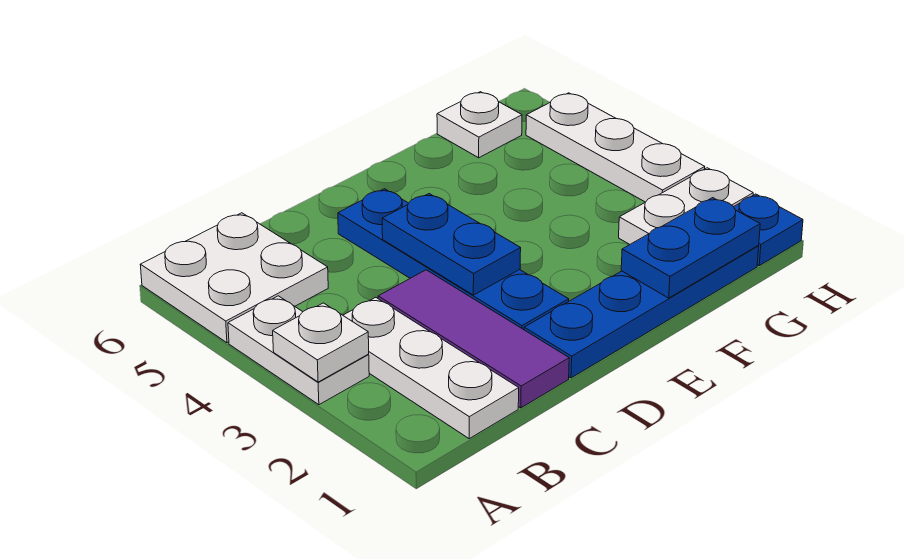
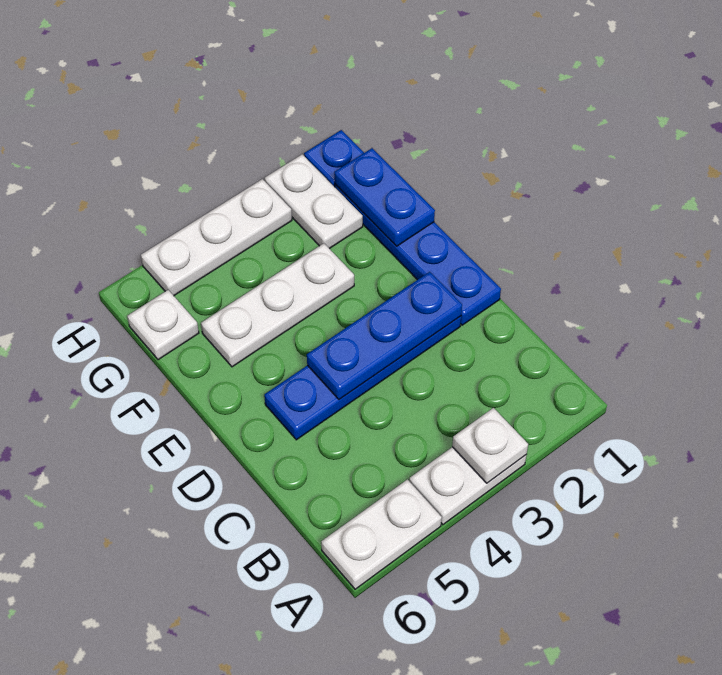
white plate A5:B6 level 1 -> white plate A5:A6 level 1
white plate B1:B3 level 1 -> white plate F3:F5 level 1
purple tile C1:C3 level 1 -> none
blue plate D3:D4 level 2 -> blue plate D2:D4 level 2

